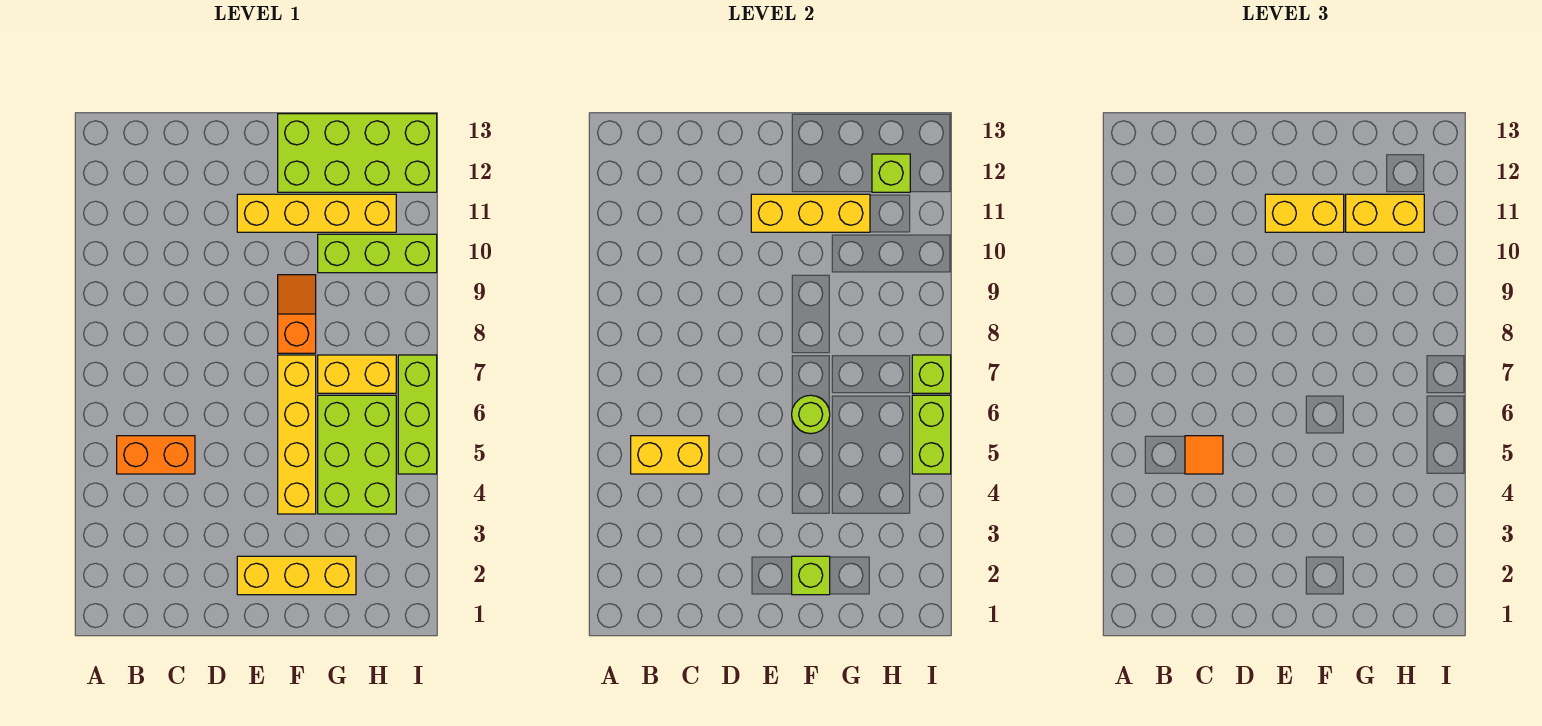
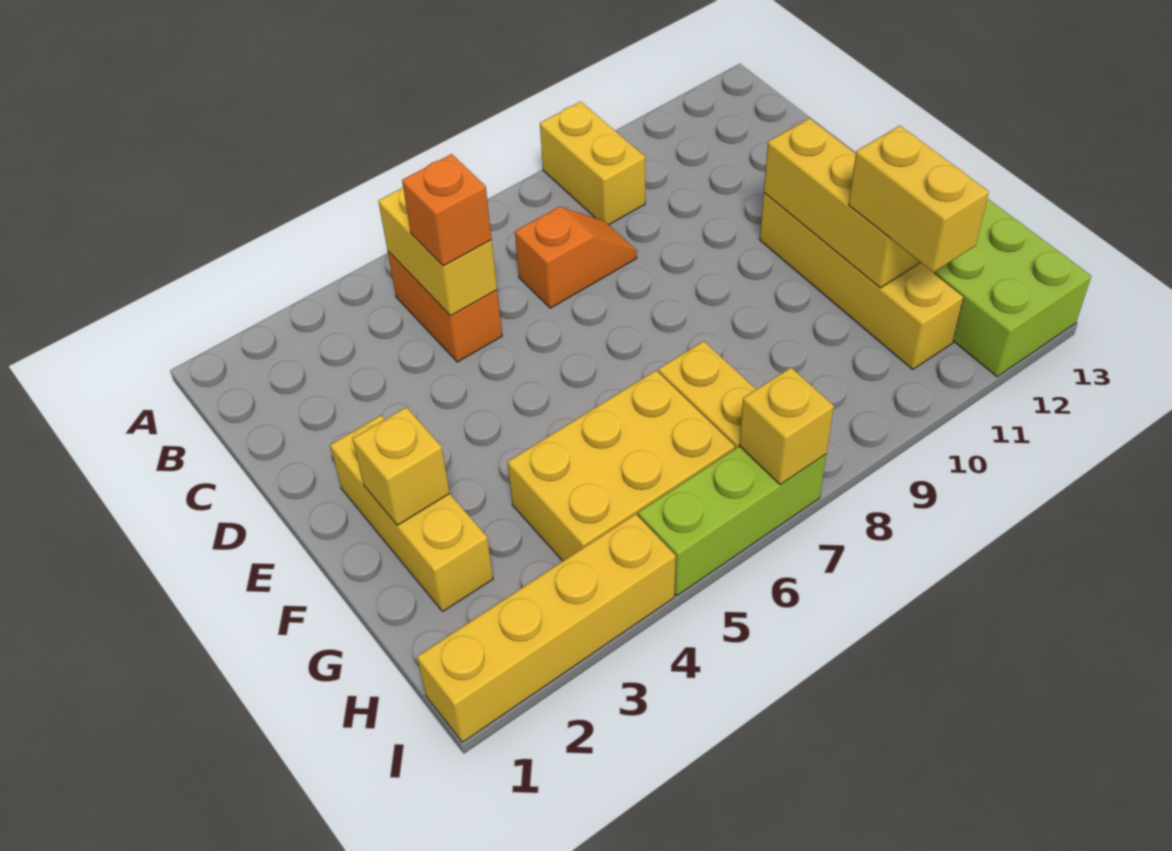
orange tile C5 level 3 -> orange brick C5 level 3
yellow brick E11:F11 level 3 -> yellow brick A9:B9 level 1
lime brick F2 level 2 -> yellow brick F2 level 2
yellow brick F4:F7 level 1 -> yellow brick I1:I4 level 1
lime round brick F6 level 2 -> none
orange slope F8:F9 level 1 top 8 -> orange slope C7:C8 level 1 top 7
lime brick G4:H6 level 1 -> yellow brick G4:H6 level 1
lime brick G10:I10 level 1 -> none
lime brick H12 level 2 -> none
lime brick I5:I6 level 2 -> none
lime brick I7 level 2 -> yellow brick I7 level 2

